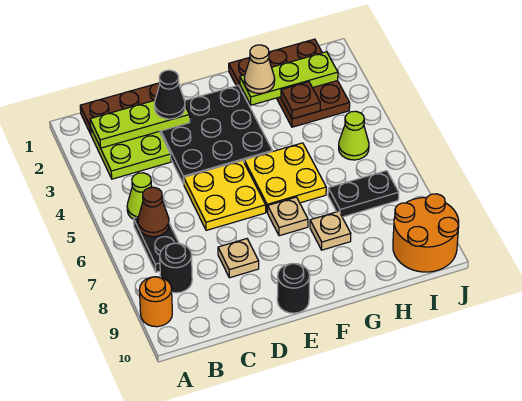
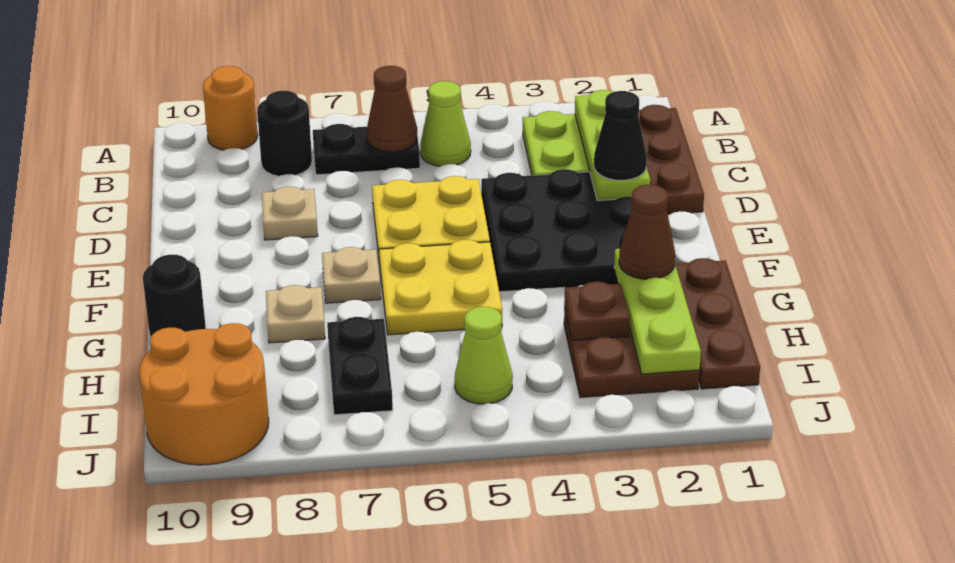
black round brick E10 level 1 -> black round brick G10 level 1
tan cone G2 level 3 -> brown cone G2 level 3

